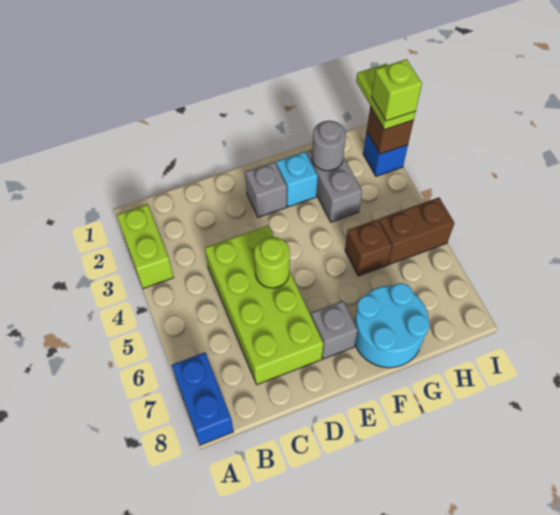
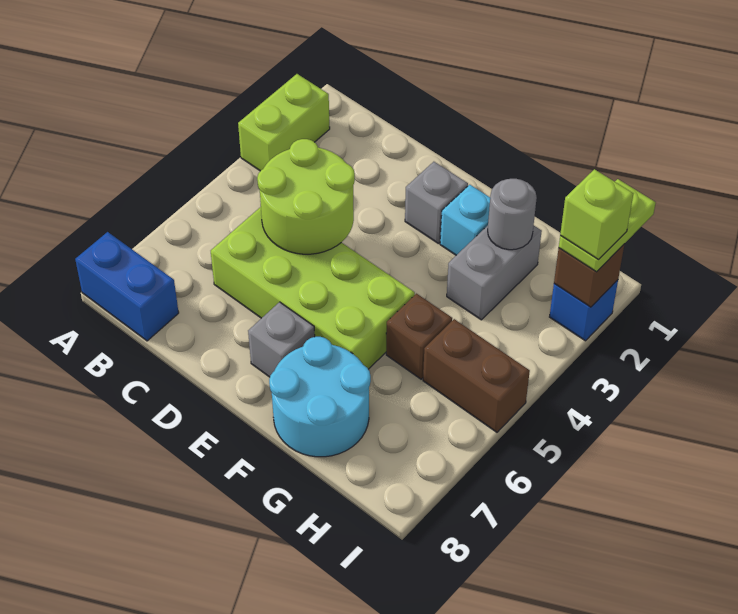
blue brick A7:A8 level 1 -> blue brick A8:B8 level 1
lime brick C4:D7 level 1 -> lime brick C5:F6 level 1
lime round brick D5 level 2 -> lime round brick C4:D5 level 2

